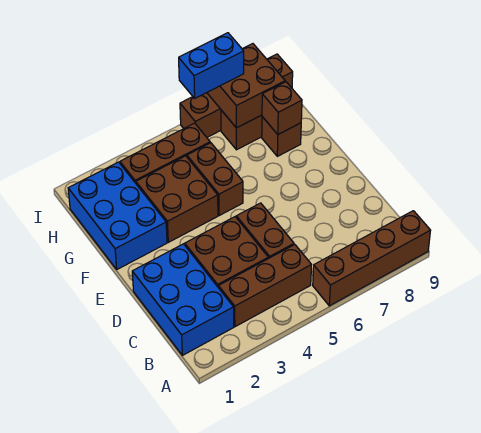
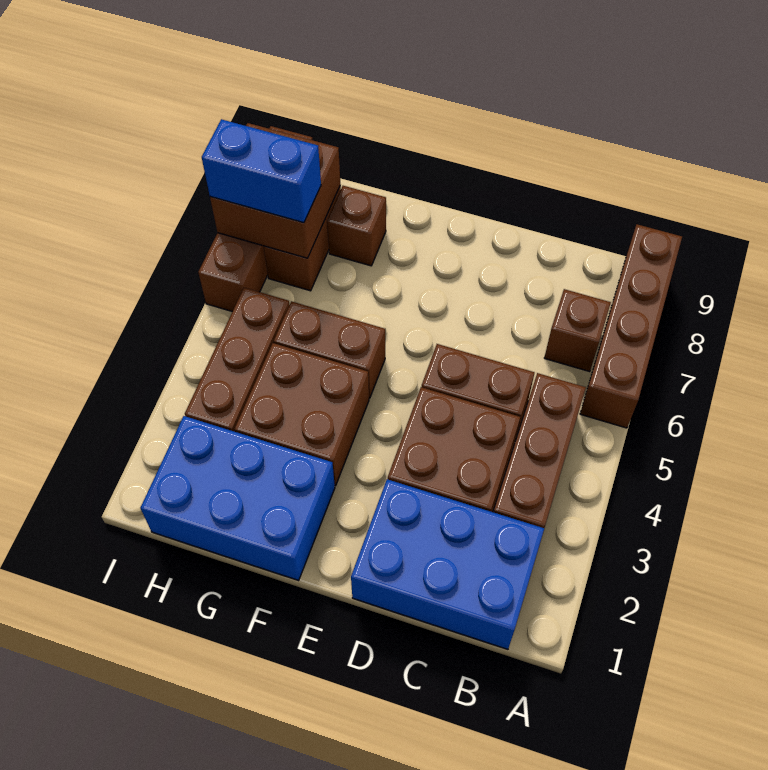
brown brick G8 level 2 -> brown brick B7 level 1
blue brick I6:I7 level 3 -> blue brick H7:I7 level 3

